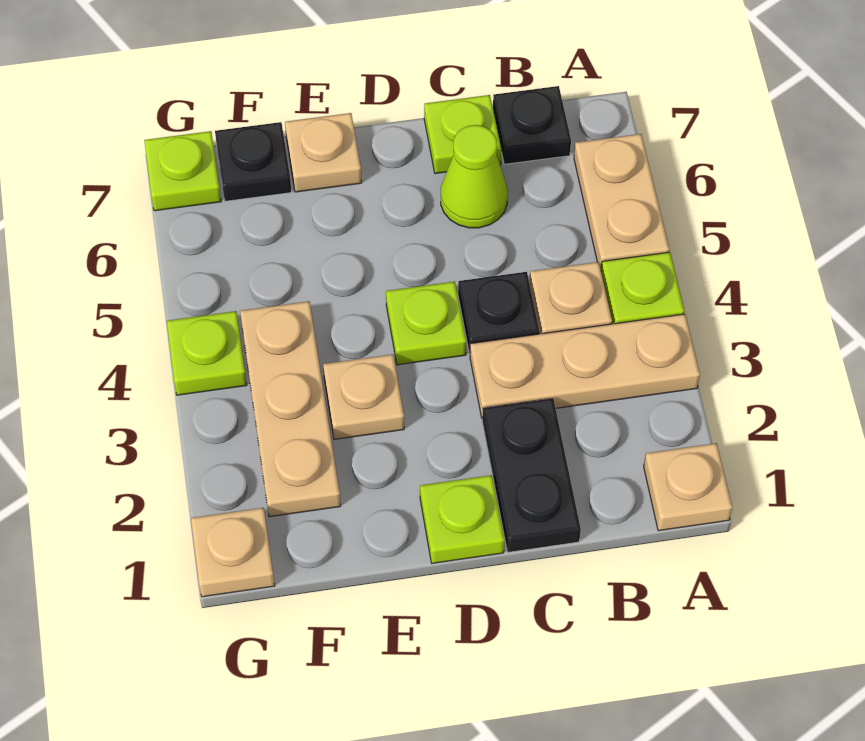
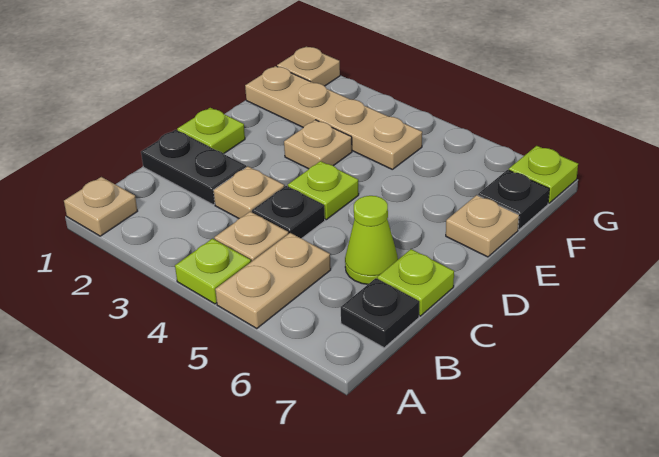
tan plate A3:C3 level 1 -> tan plate C3 level 1
tan plate A5:A6 level 1 -> tan plate A5:B5 level 1
tan plate F2:F4 level 1 -> tan plate F1:F4 level 1
lime plate G4 level 1 -> none

